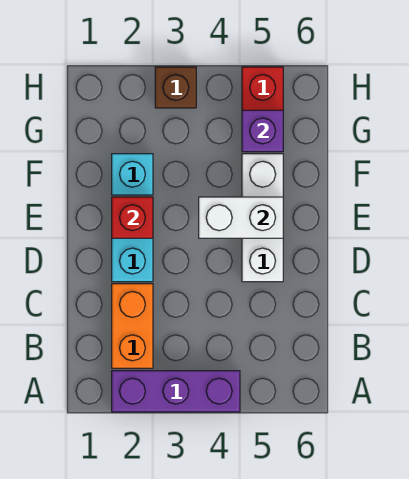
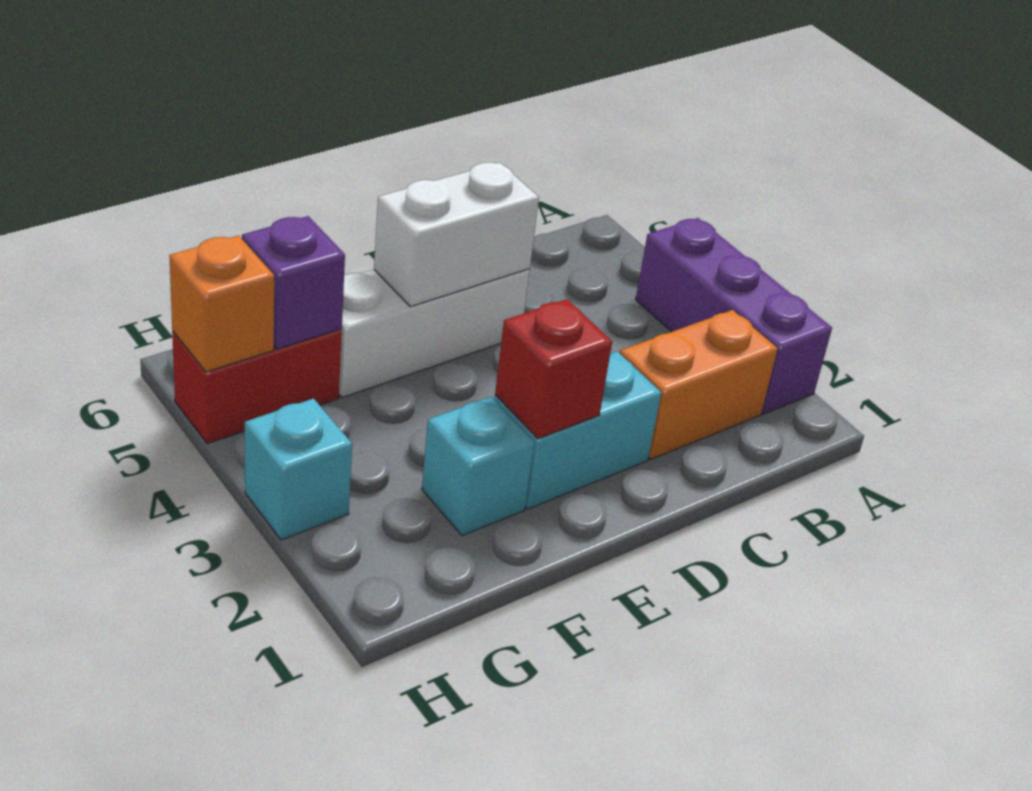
white brick E4:E5 level 2 -> white brick D5:E5 level 2
brown brick H3 level 1 -> cyan brick H3 level 1
none -> orange brick H5 level 2

